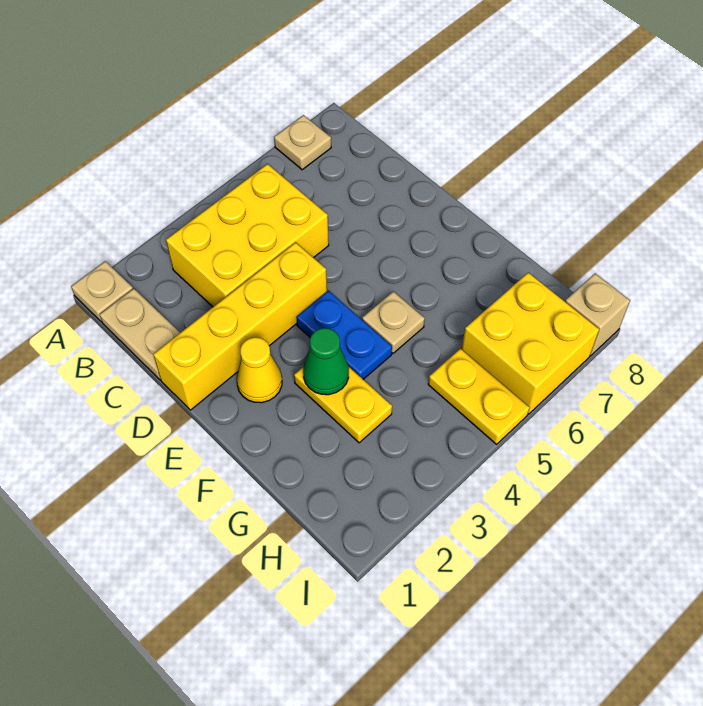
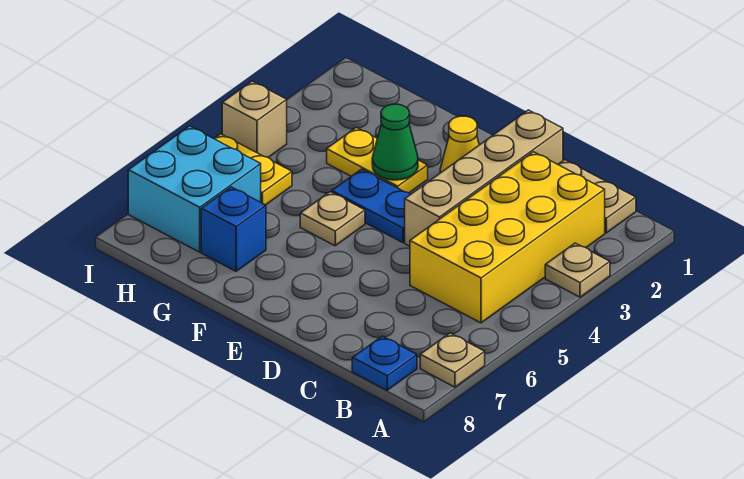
tan plate A1 level 1 -> tan plate A3 level 1
yellow brick B3:C5 level 1 -> yellow brick B2:C5 level 1
none -> blue plate B8 level 1
yellow brick D1:D4 level 1 -> tan brick D1:D4 level 1
none -> blue brick G7 level 1
yellow brick H6:I7 level 1 -> cyan brick H6:I7 level 1
tan brick I8 level 1 -> tan brick I4 level 1

